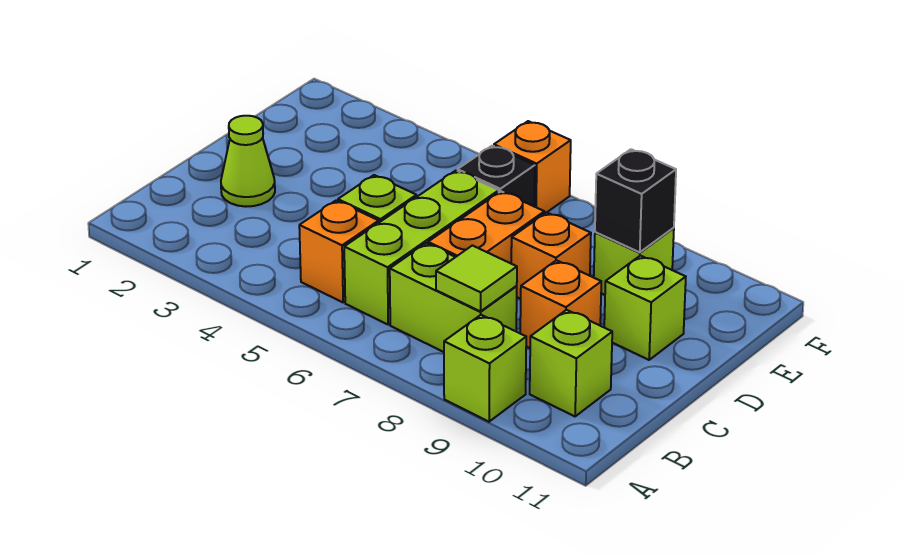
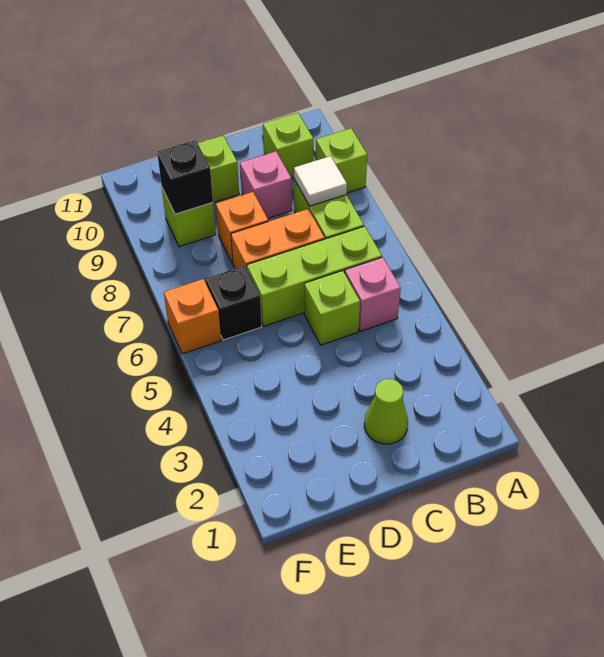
orange brick B5 level 1 -> pink brick B5 level 1
lime tile B8 level 2 -> white tile B8 level 2
orange brick C9 level 1 -> pink brick C9 level 1

